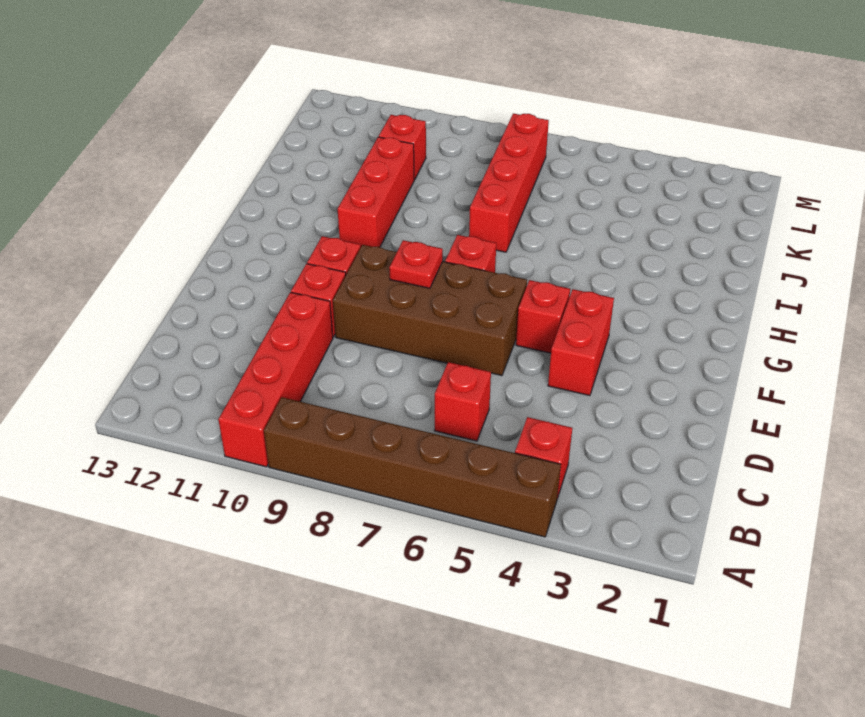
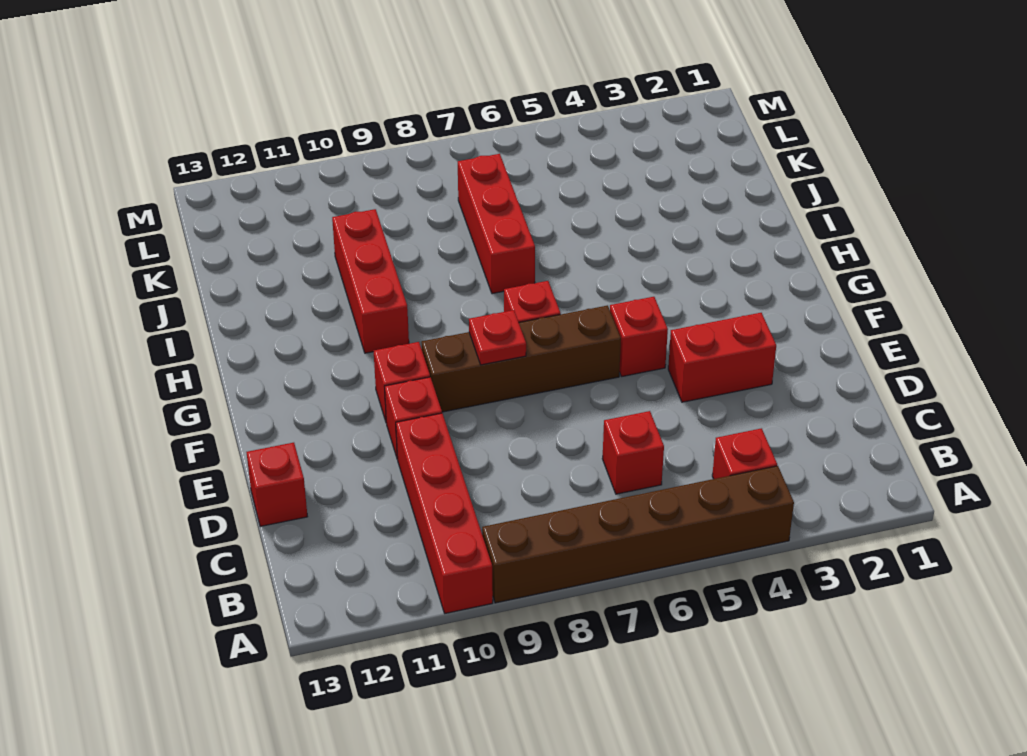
red brick E4:F4 level 1 -> red brick E3:E4 level 1
brown brick E6:F9 level 1 -> brown brick F6:F9 level 1
red brick I7:L7 level 1 -> red brick I7:K7 level 1
red brick K10 level 1 -> red brick D13 level 1

